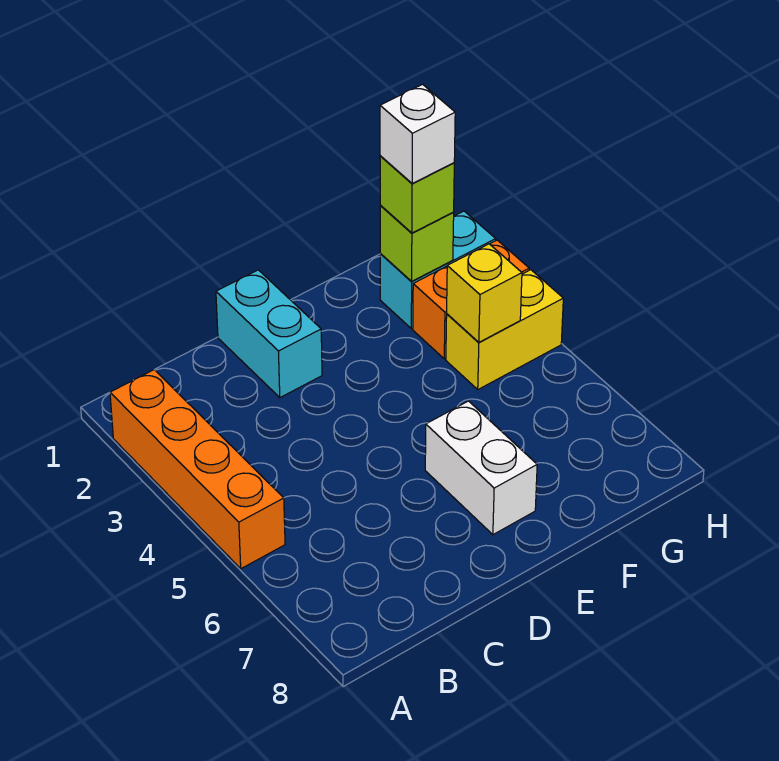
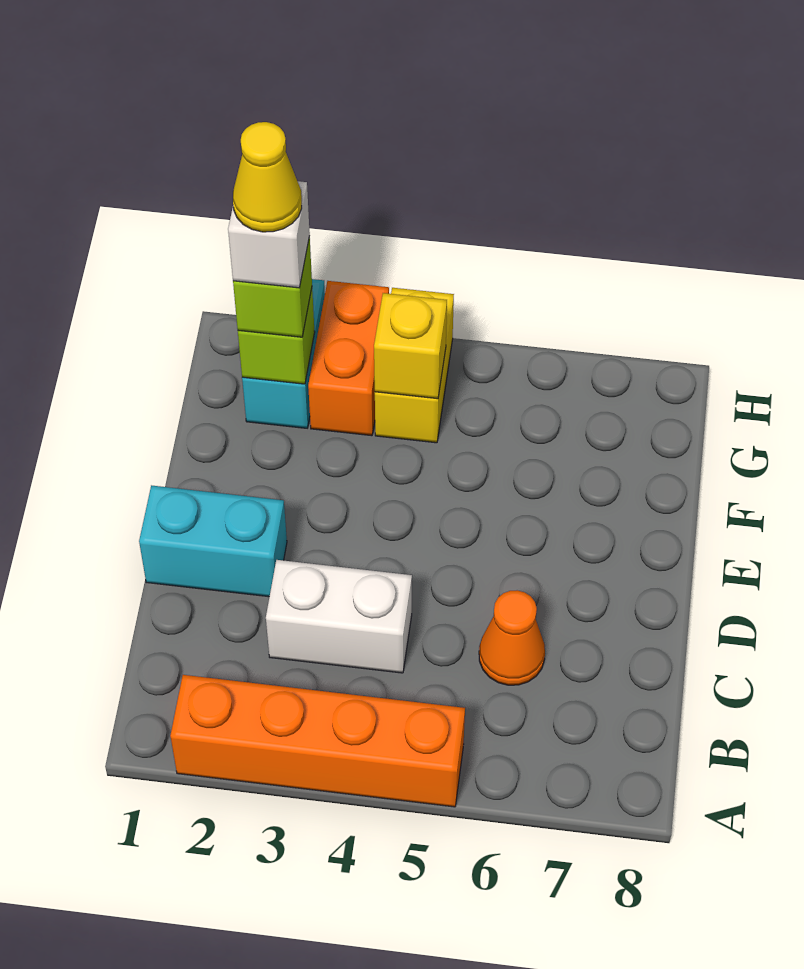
none -> orange cone C6 level 1
white brick E6:E7 level 1 -> white brick C3:C4 level 1
none -> yellow cone G2 level 5

